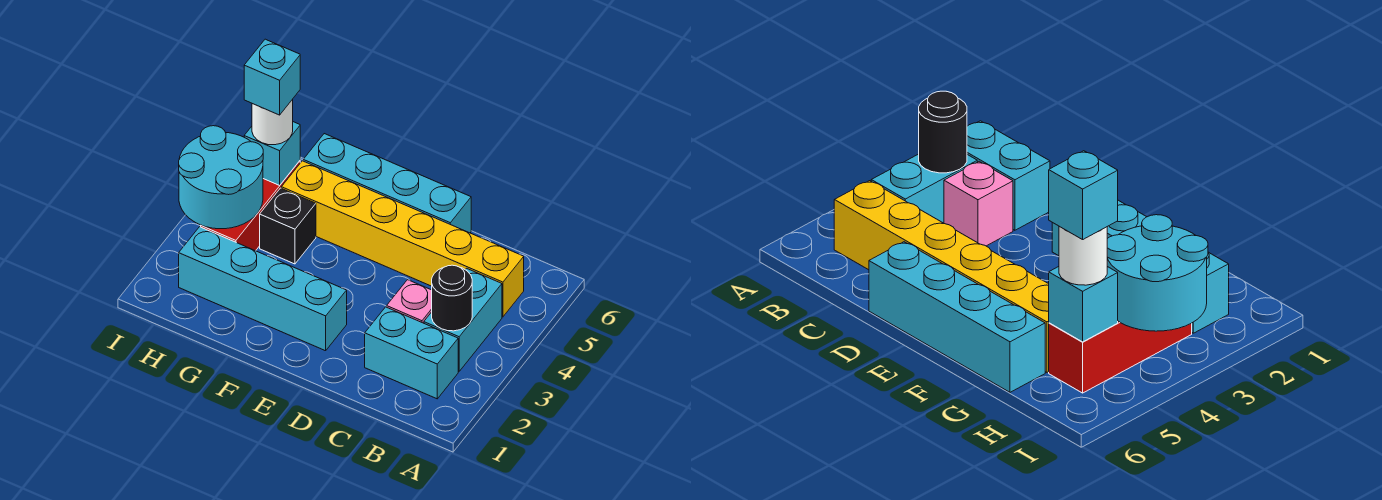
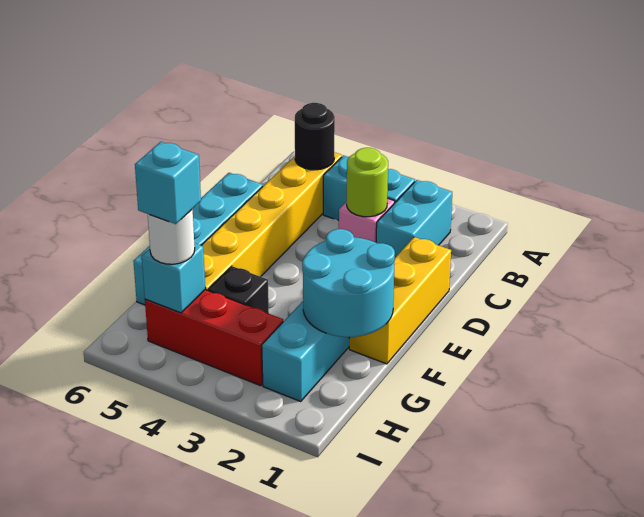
black round brick B3 level 2 -> black round brick B5 level 2
none -> lime round brick C3 level 2
none -> yellow brick D1:F1 level 1
cyan round brick H3:I4 level 2 -> cyan round brick F1:G2 level 2

